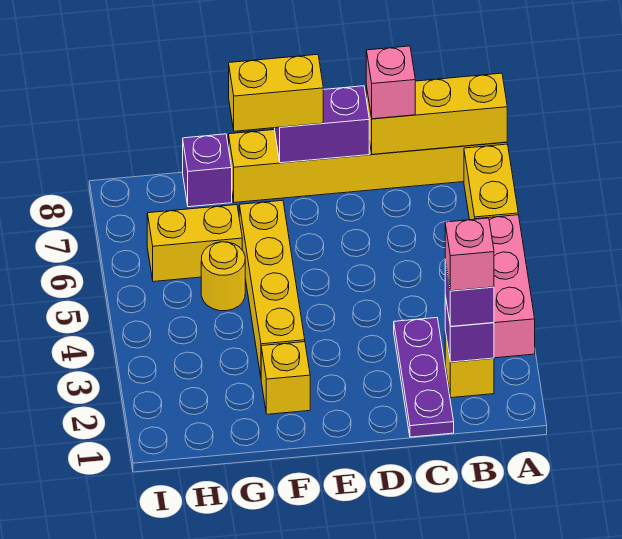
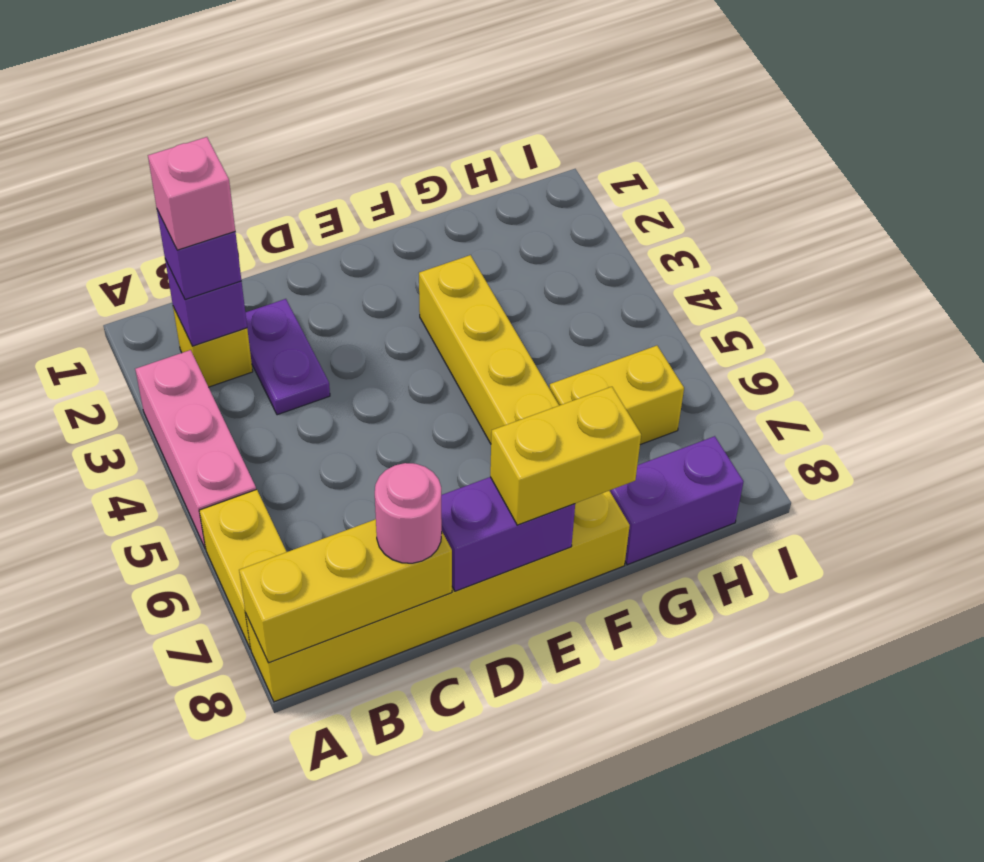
purple plate C1:C3 level 1 -> purple plate C2:C3 level 1
pink brick C8 level 3 -> pink round brick C8 level 3
yellow brick F2 level 1 -> none
yellow round brick G5 level 1 -> none
purple brick G8 level 1 -> purple brick G8:H8 level 1

